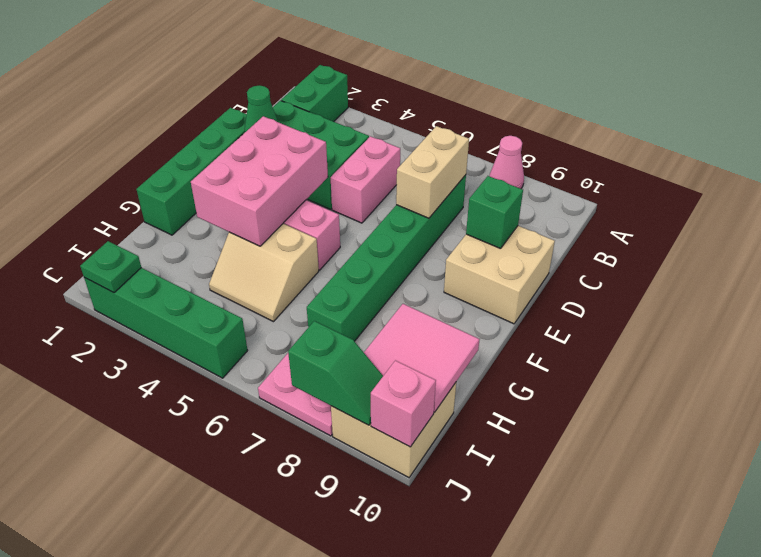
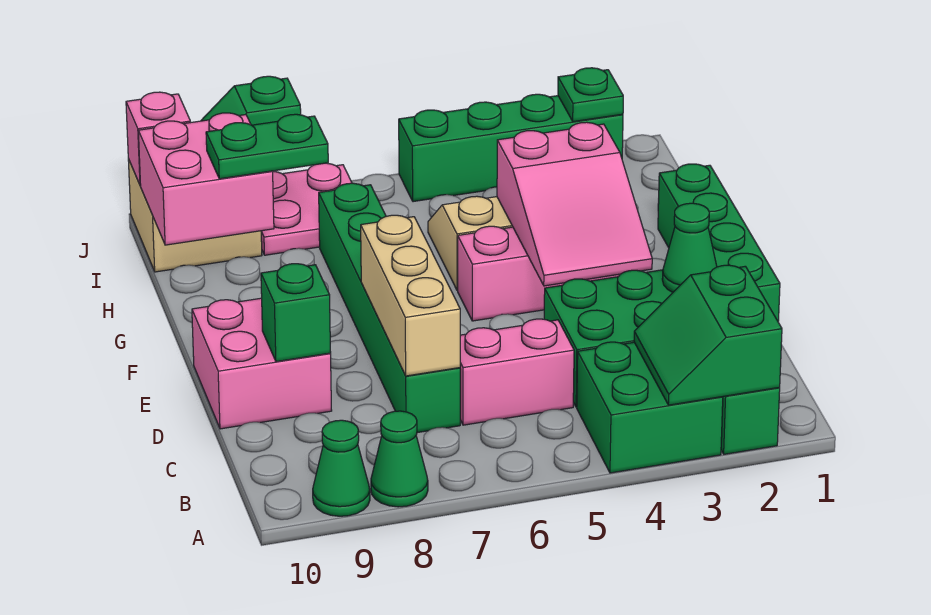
none -> green slope A2:B3 level 2 top 2
none -> green brick A3:B4 level 1
pink cone A8 level 1 -> green cone A8 level 1
none -> green cone A9 level 1
pink brick C5:D5 level 1 -> pink brick C5:C6 level 1
tan brick C7:D7 level 2 -> tan brick C7:E7 level 2
tan brick D9:E10 level 1 -> pink brick D9:E10 level 1
pink brick E3:G4 level 2 -> pink slope E3:G4 level 2 top G
none -> green plate H8:H9 level 3
pink tile H9:I10 level 2 -> pink brick H9:I10 level 2

